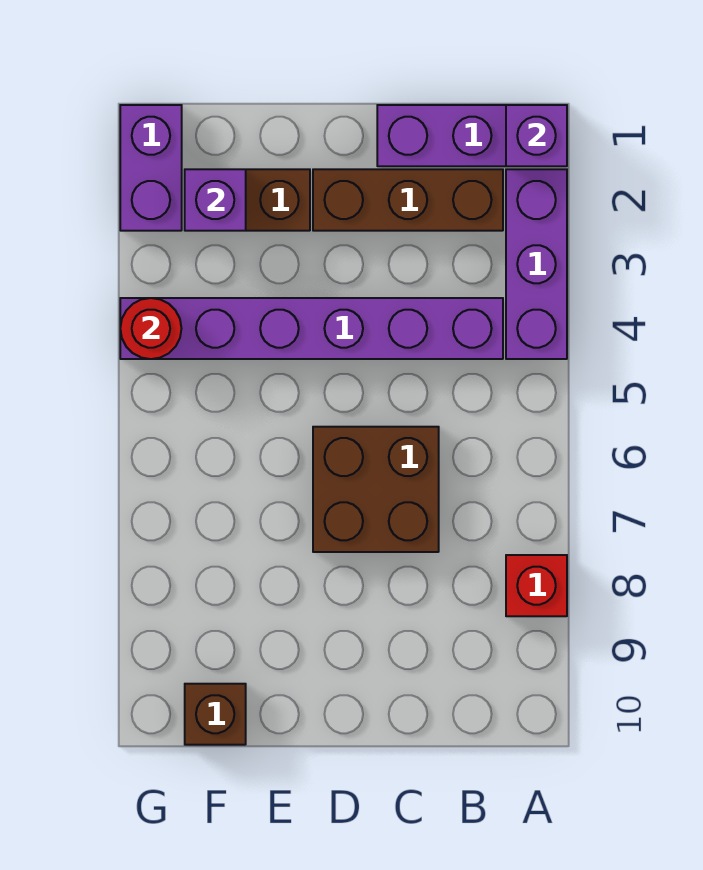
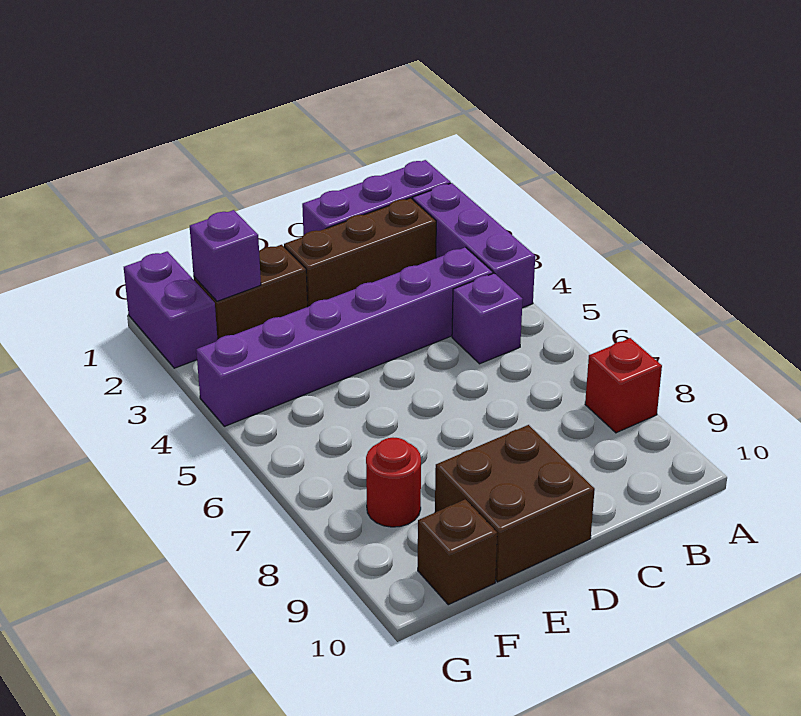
purple brick A1 level 2 -> purple brick B5 level 1
brown brick C6:D7 level 1 -> brown brick D9:E10 level 1
red round brick G4 level 2 -> red round brick F8 level 1

